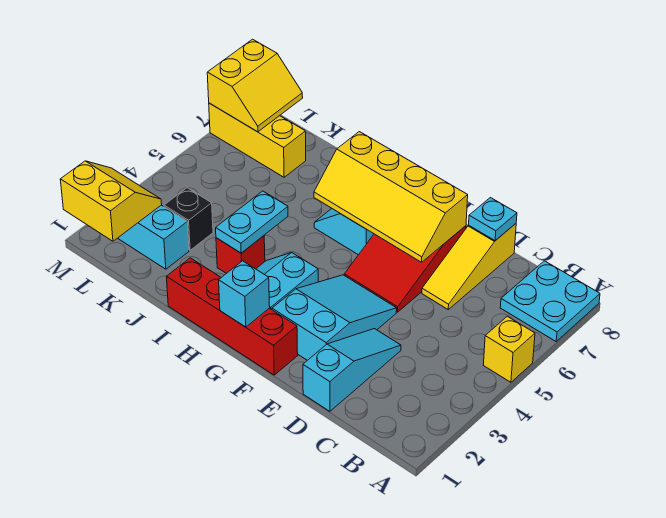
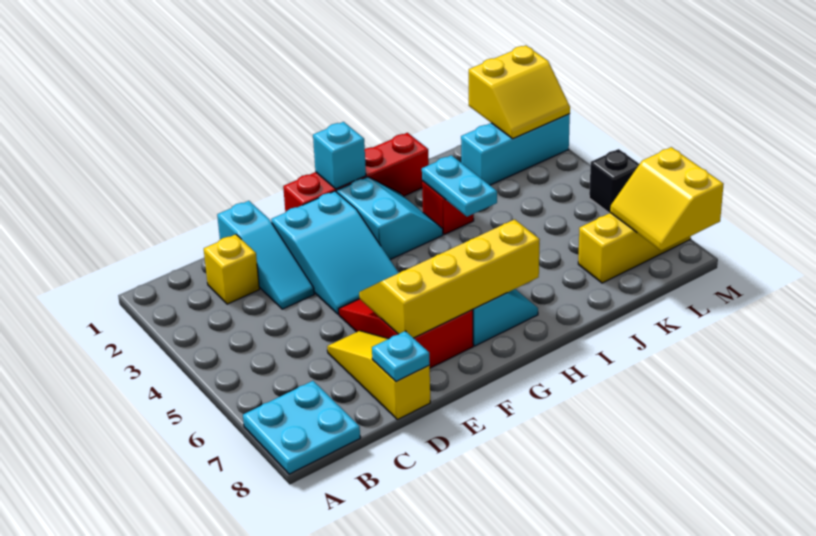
yellow brick A5 level 1 -> yellow brick C2 level 1
black brick K3 level 1 -> black brick M5 level 1

